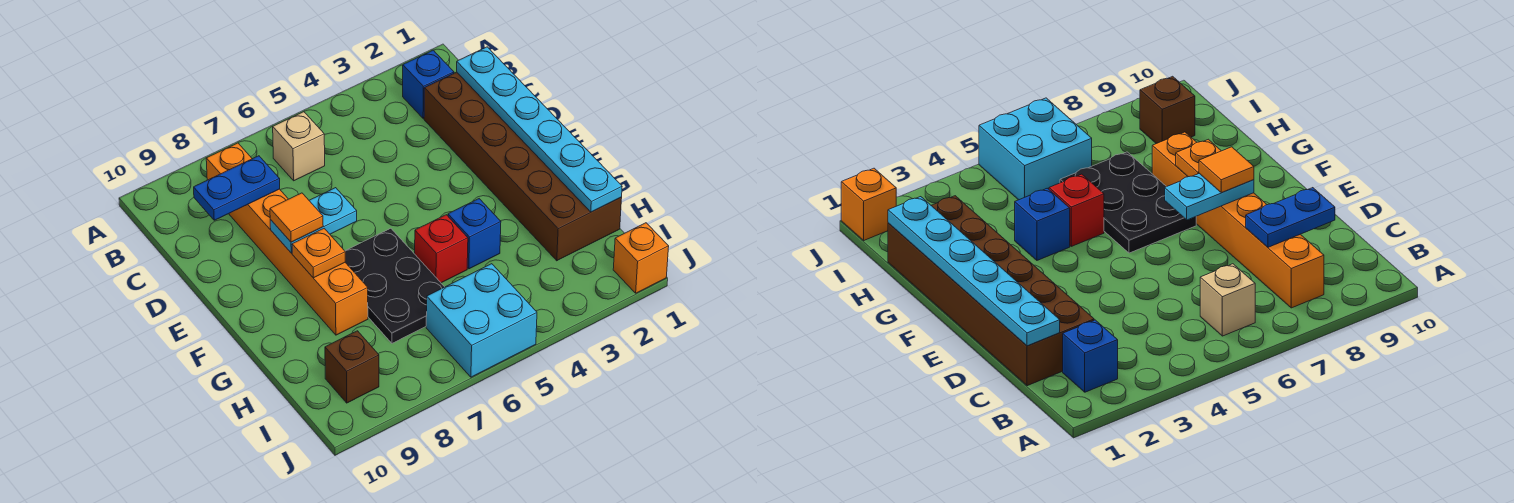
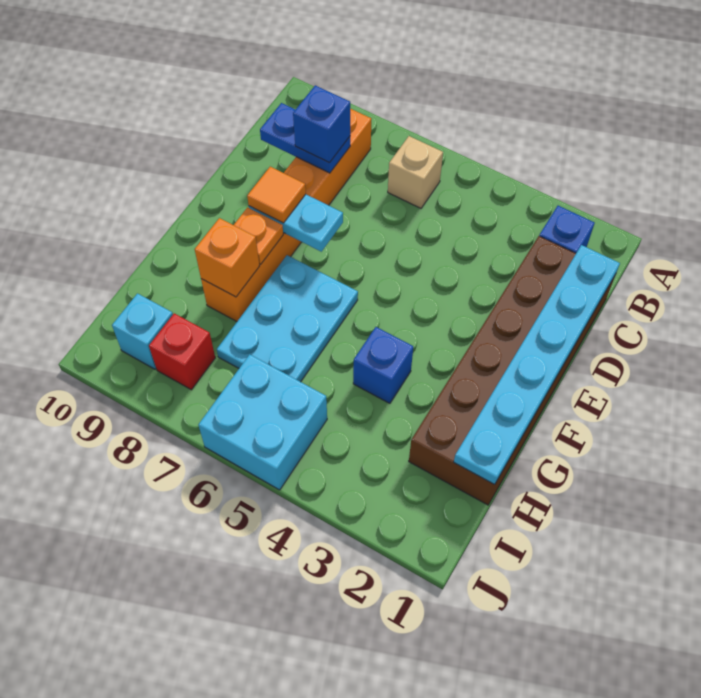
none -> blue brick C8 level 3
black plate F6:H7 level 1 -> cyan plate F6:H7 level 1
red brick G5 level 1 -> red brick I8 level 1
brown brick I9 level 1 -> cyan brick I9 level 1
orange brick J1 level 1 -> orange brick G8 level 2

